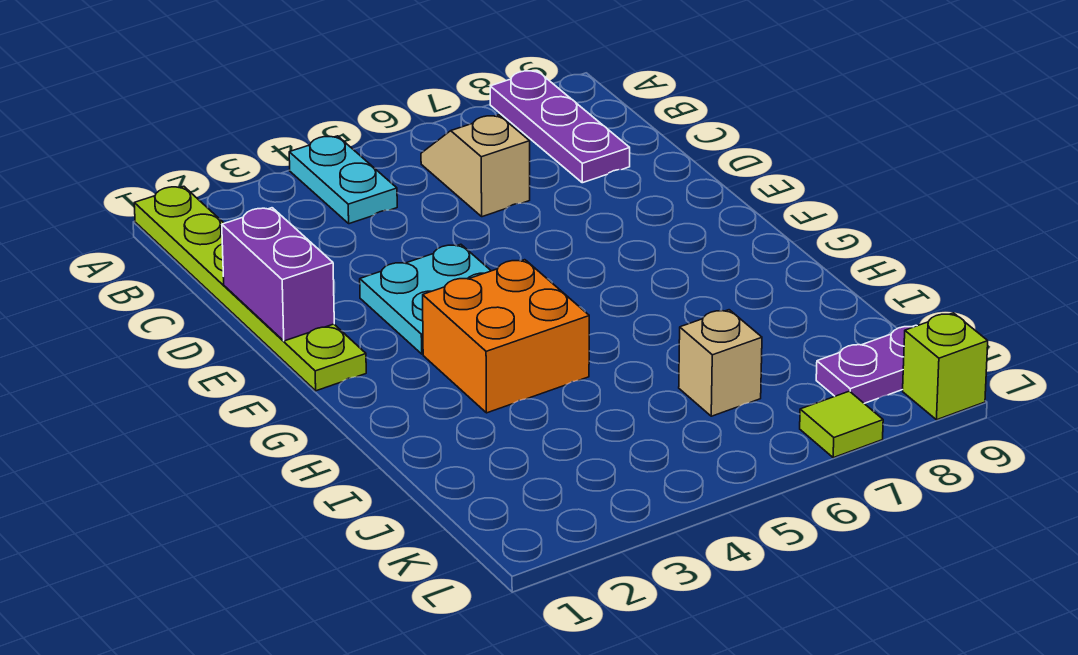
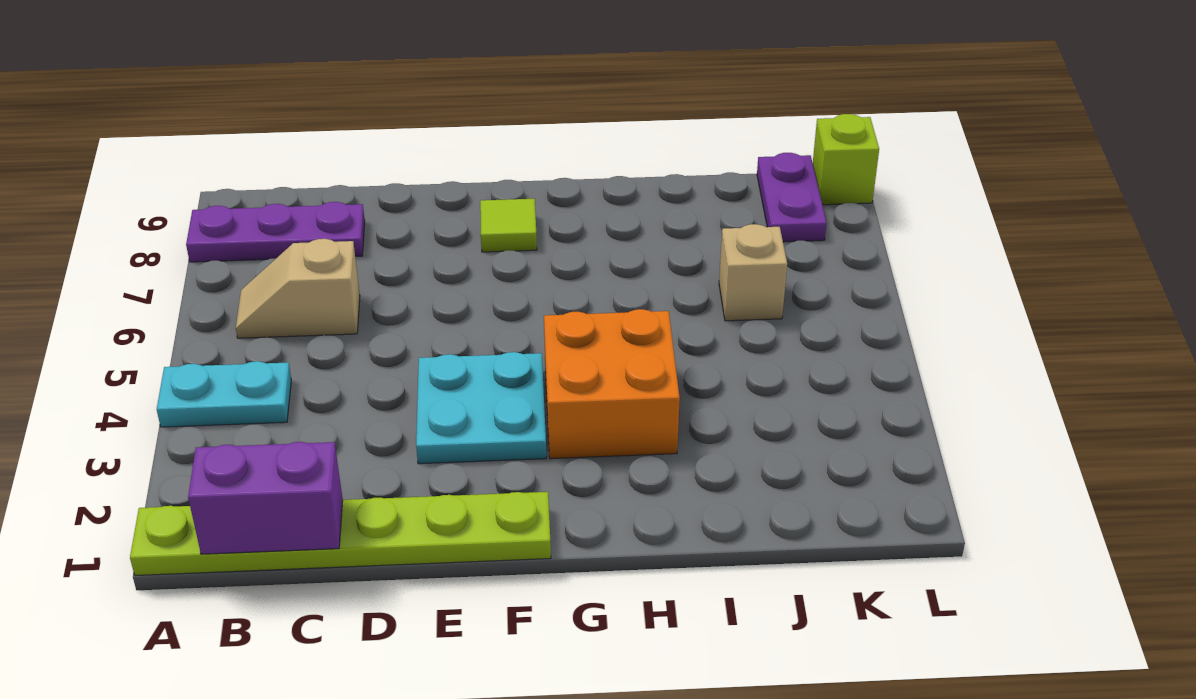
purple brick D1:E1 level 2 -> purple brick B1:C1 level 2
lime tile L7 level 1 -> lime tile F8 level 1

